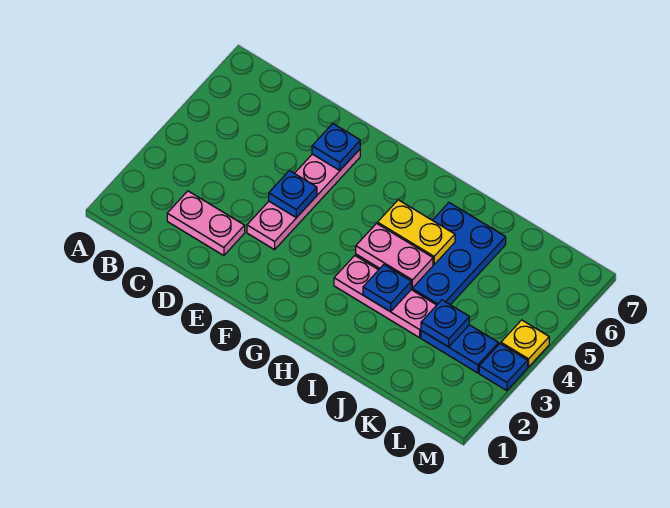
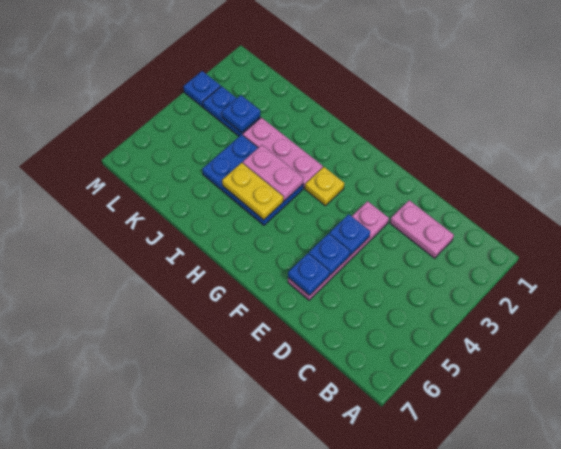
blue plate I3 level 2 -> blue plate E5 level 2
blue plate I4:J6 level 1 -> blue plate H4:J5 level 1
yellow plate M4 level 1 -> yellow plate G3 level 1

